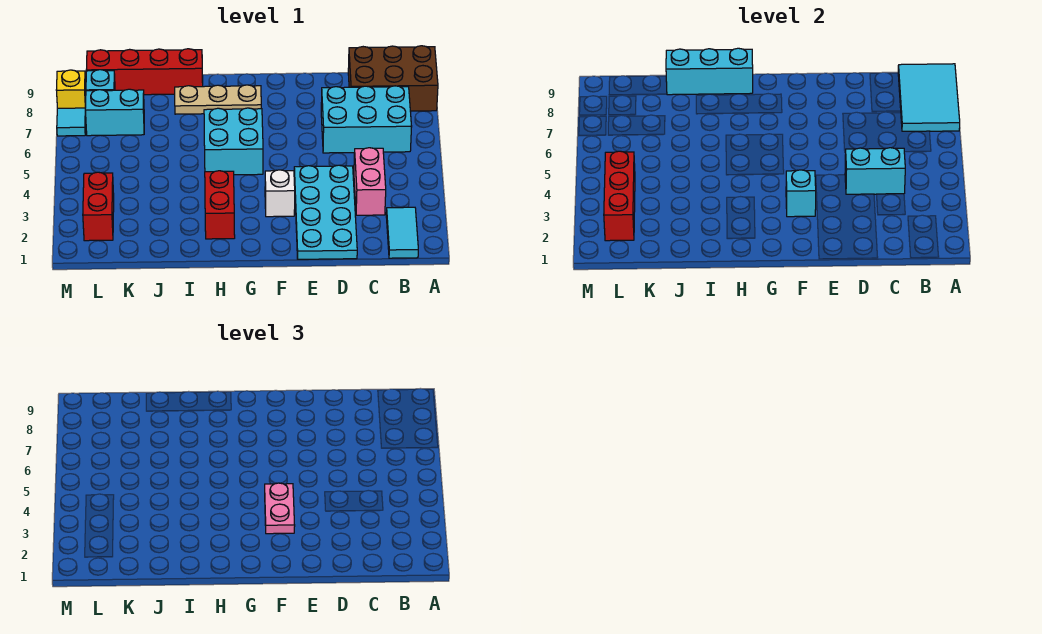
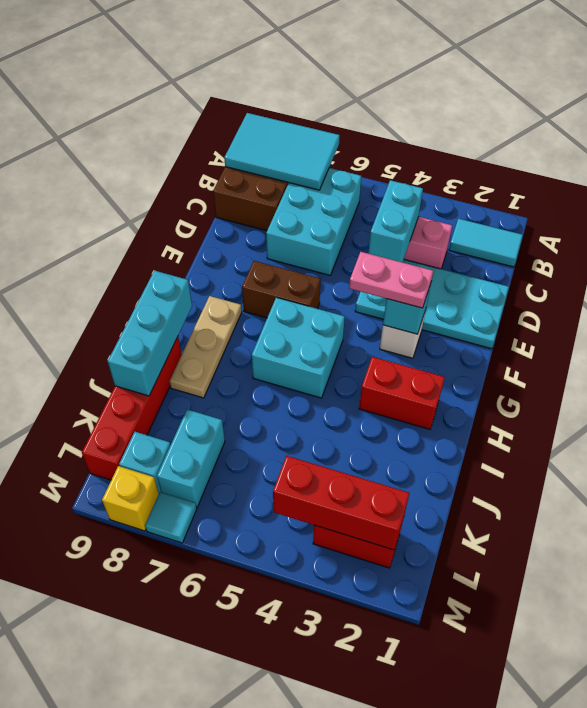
none -> brown brick F6:F7 level 1

